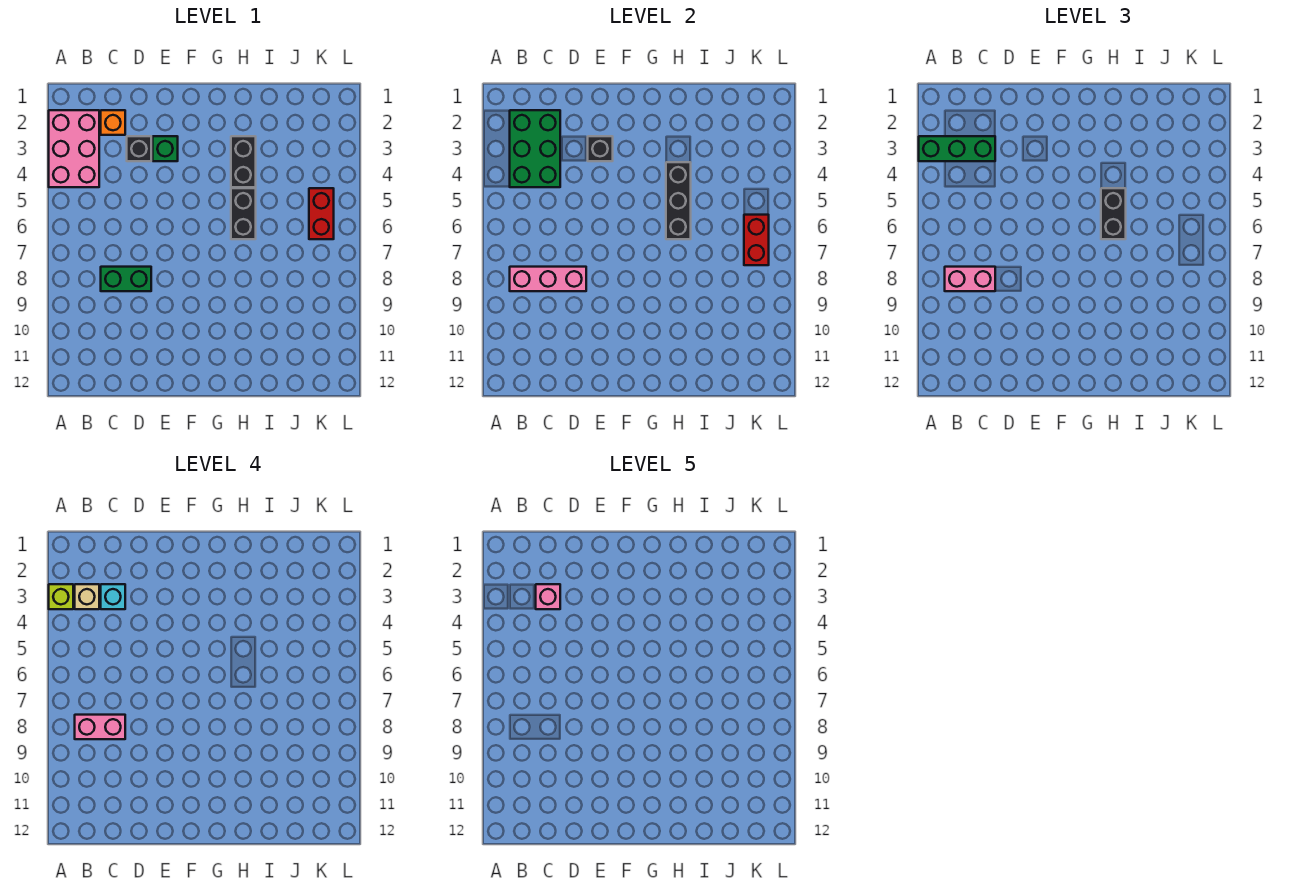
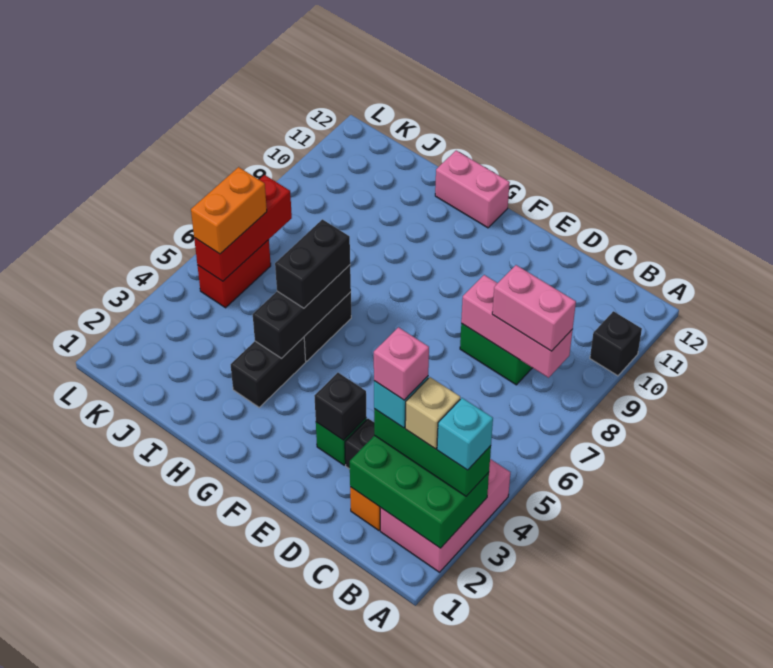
lime brick A3 level 4 -> cyan brick A3 level 4
none -> black brick A10 level 1
green brick B2:C4 level 2 -> green brick A2:C3 level 2
pink brick B8:C8 level 4 -> pink brick G12:H12 level 1
none -> orange brick K5:K6 level 3
red brick K6:K7 level 2 -> red brick K5:K7 level 2

